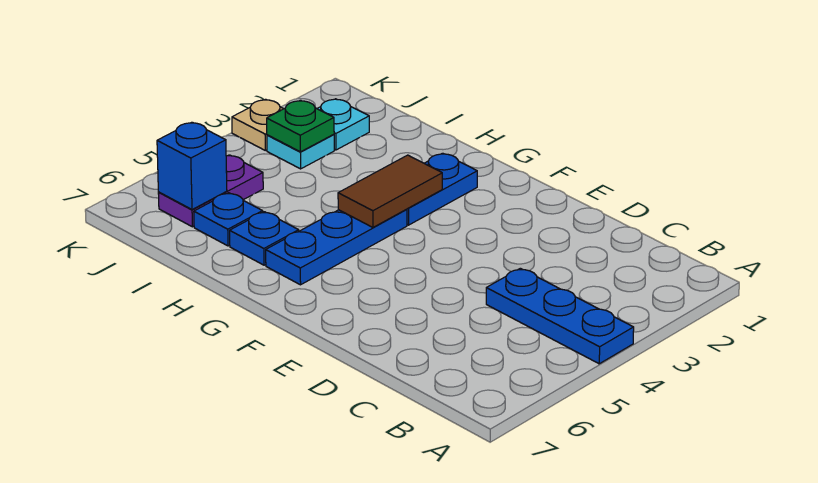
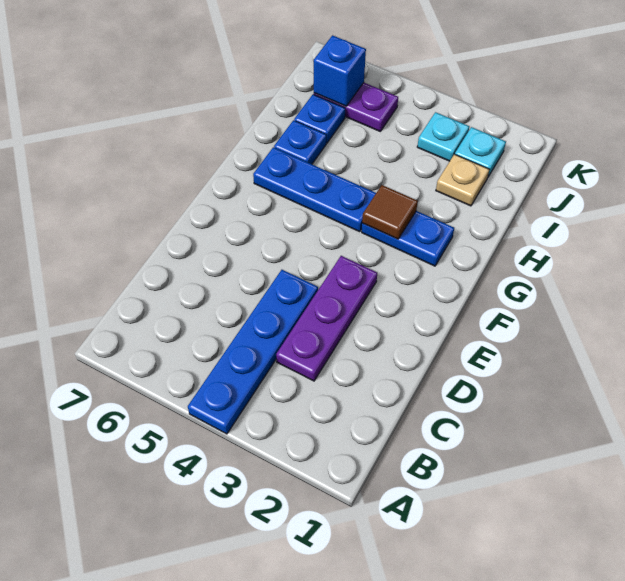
blue plate A4:C4 level 1 -> blue plate A4:D4 level 1
none -> purple plate C3:E3 level 1
brown tile G3:G4 level 2 -> brown tile G3 level 2
green plate J3 level 2 -> none
tan plate K3 level 1 -> tan plate I2 level 1

